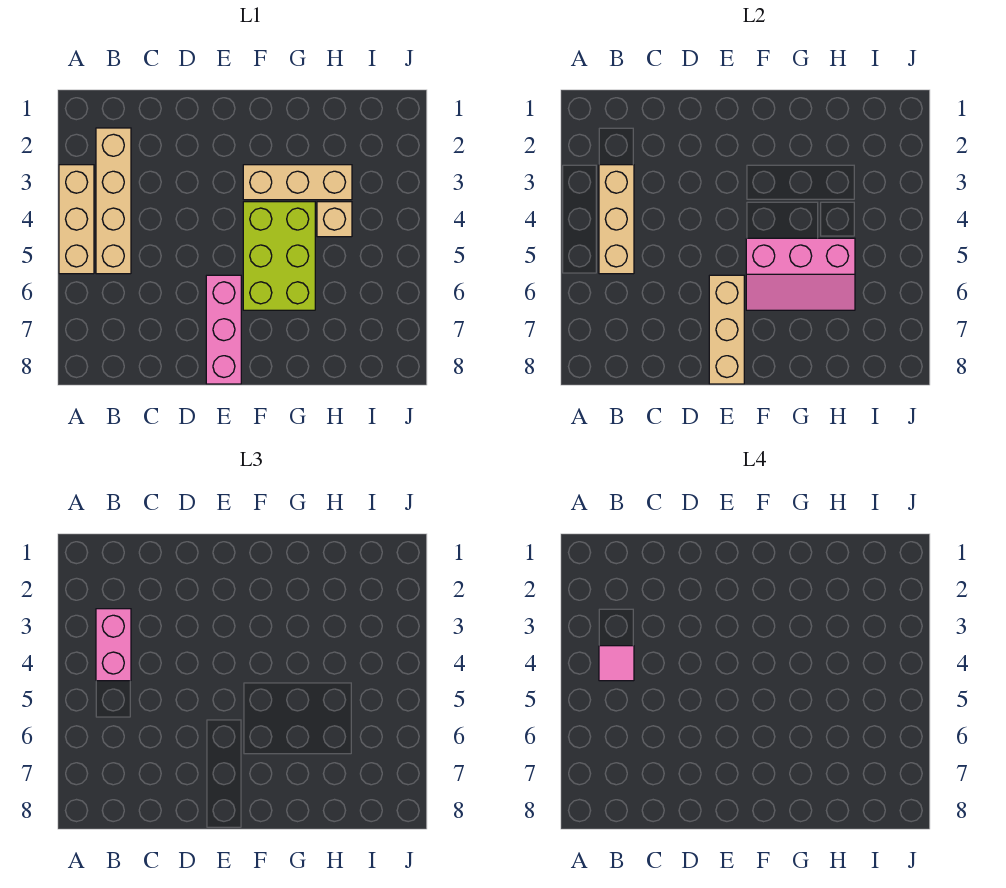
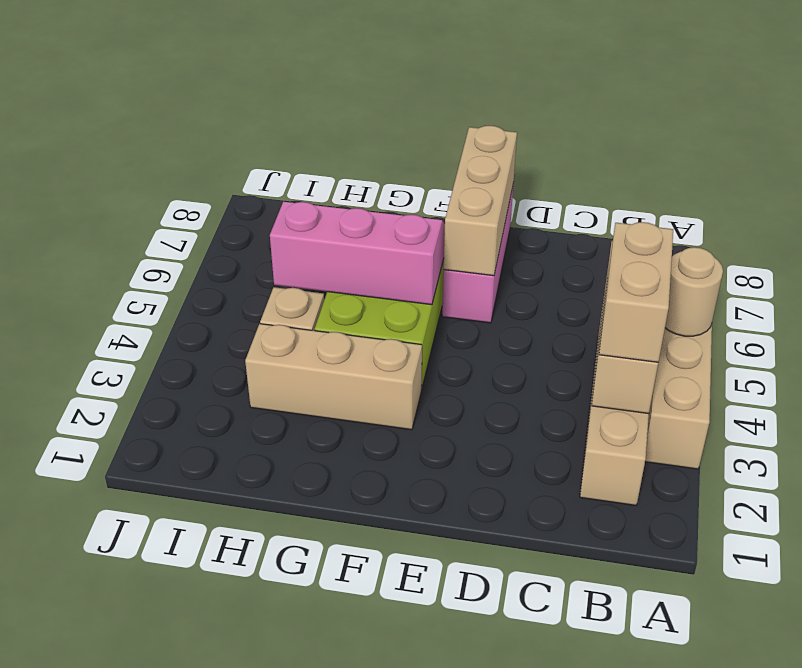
none -> tan round brick A5 level 2
pink brick B3:B4 level 3 -> tan brick B3:B4 level 3
pink tile B4 level 4 -> none

